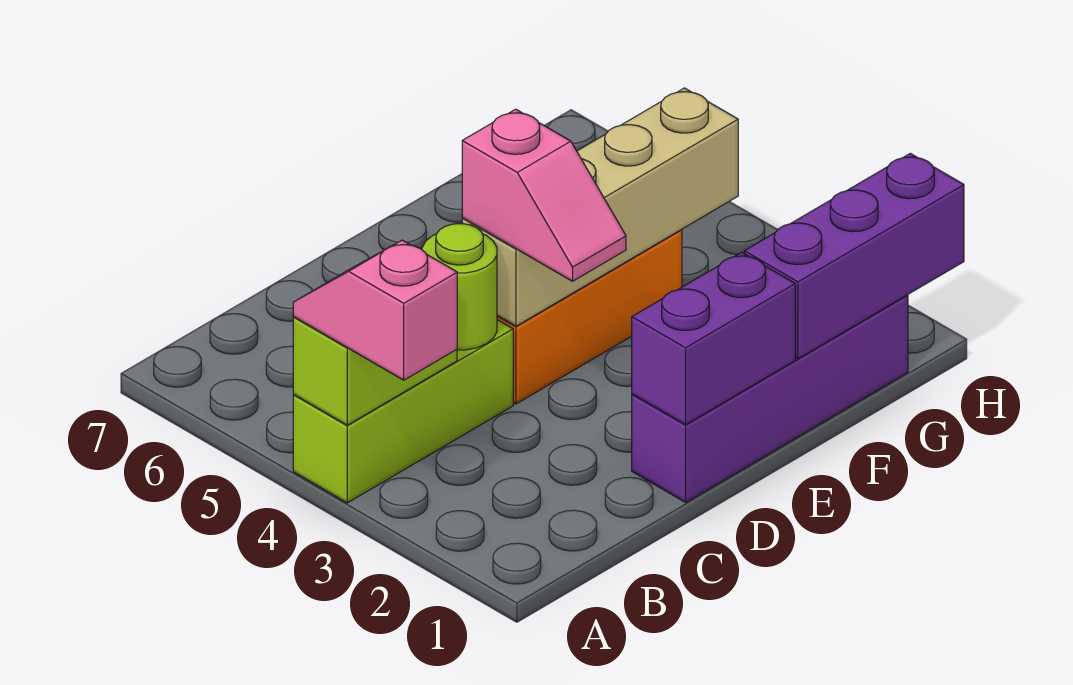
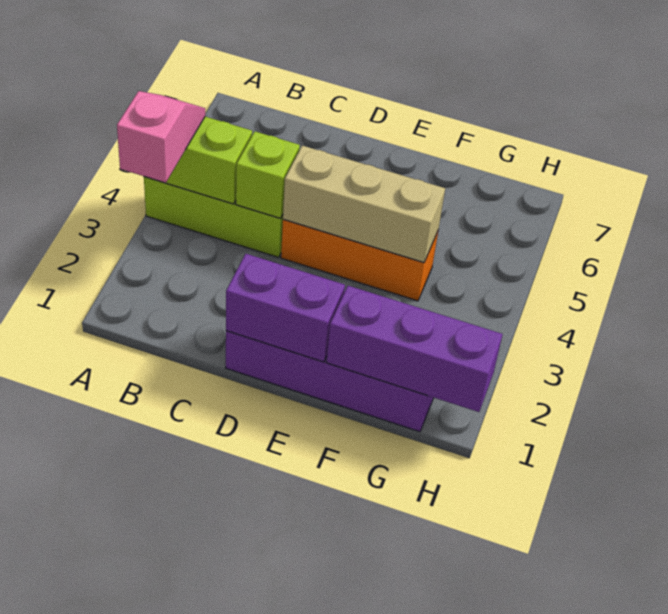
lime round brick C4 level 2 -> lime brick C4 level 2
pink slope D3:D4 level 3 top 4 -> none
tan brick D4:G4 level 2 -> tan brick D4:F4 level 2

